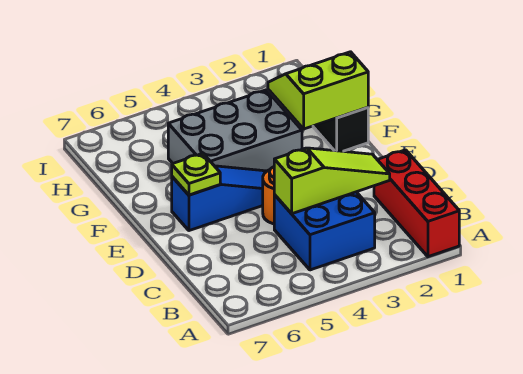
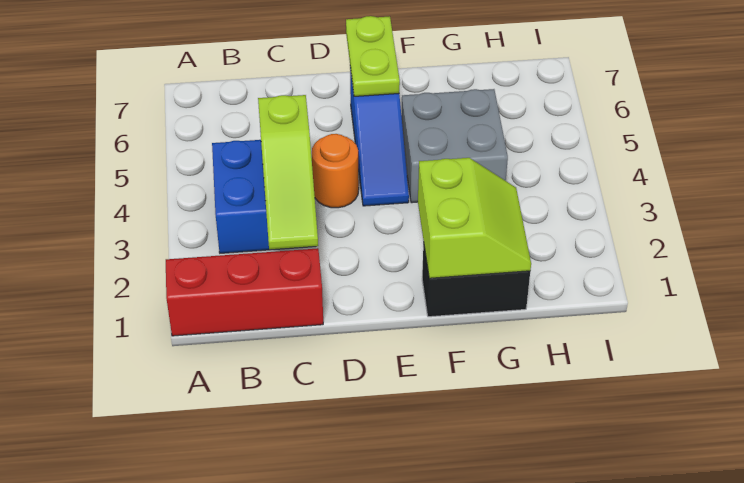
lime plate E6 level 2 -> lime plate E6:E7 level 2
grey brick F3:G5 level 1 -> grey brick F4:G5 level 1

